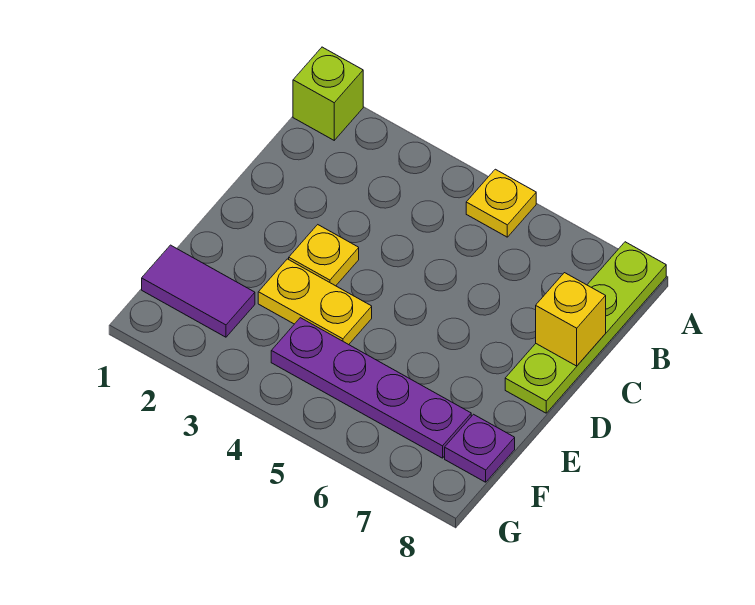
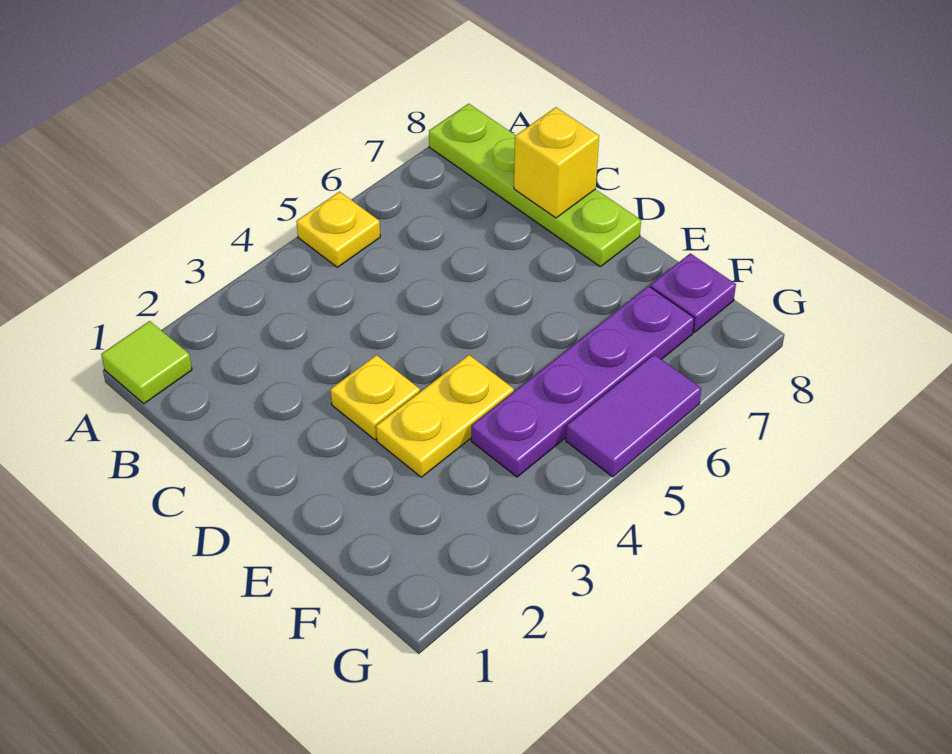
lime brick A1 level 1 -> lime tile A1 level 1
purple tile F1:F2 level 1 -> purple tile G5:G6 level 1

